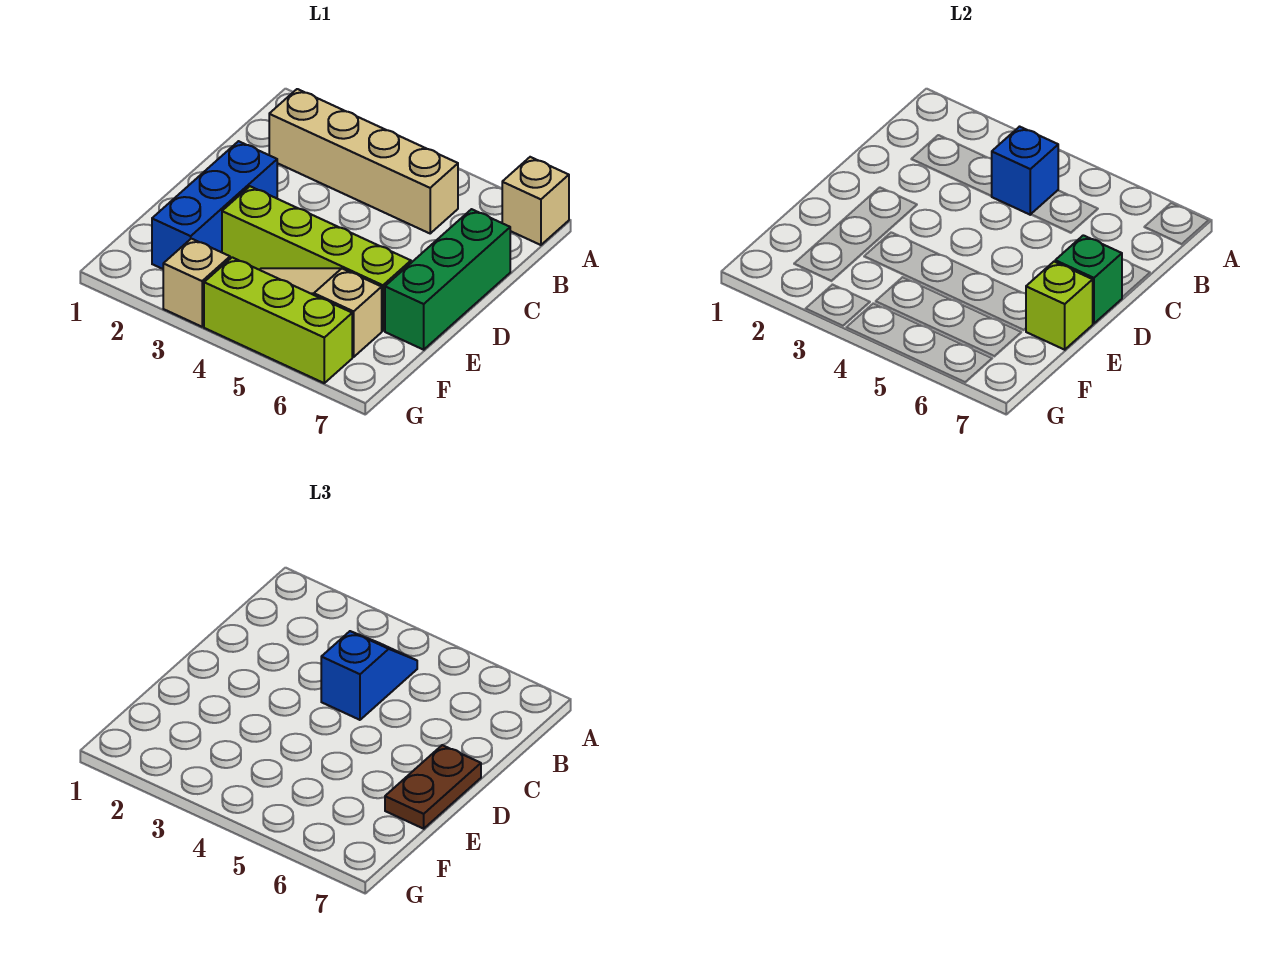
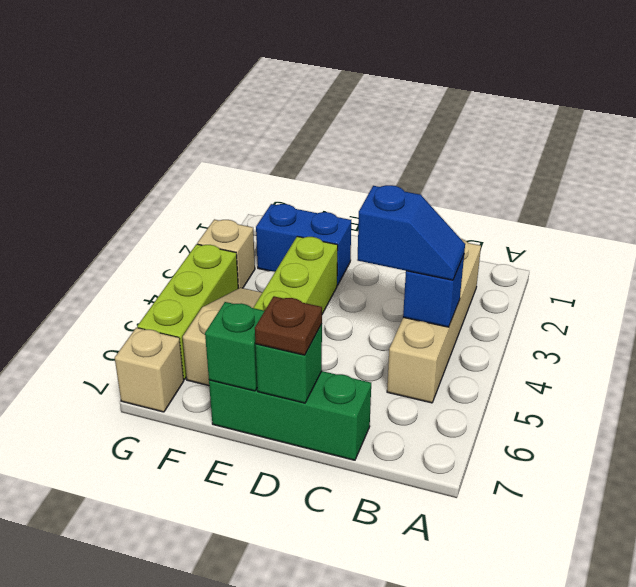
tan brick A7 level 1 -> tan brick G7 level 1
blue brick D2:F2 level 1 -> blue brick E2:F2 level 1
brown plate D7:E7 level 3 -> brown plate D7 level 3
lime brick E7 level 2 -> green brick E7 level 2

